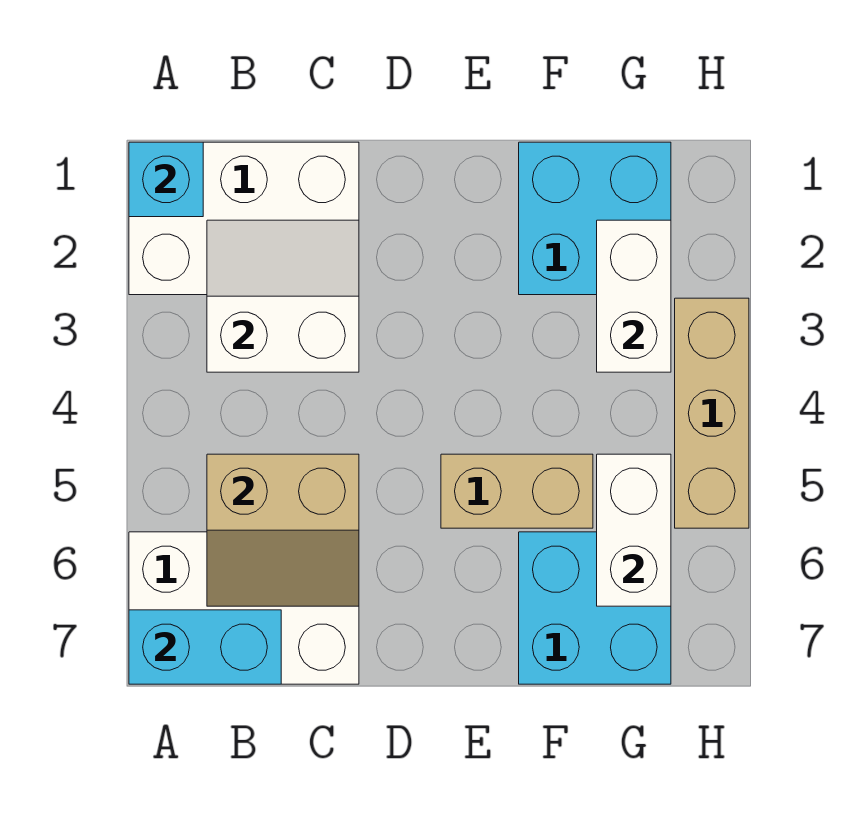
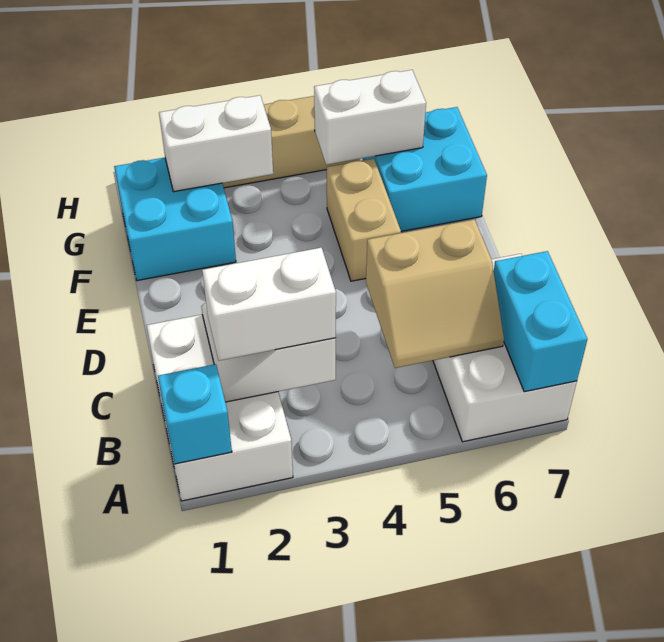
none -> white brick B2:B3 level 3
tan slope B5:C6 level 2 top 5 -> tan slope B5:C6 level 2 top C

